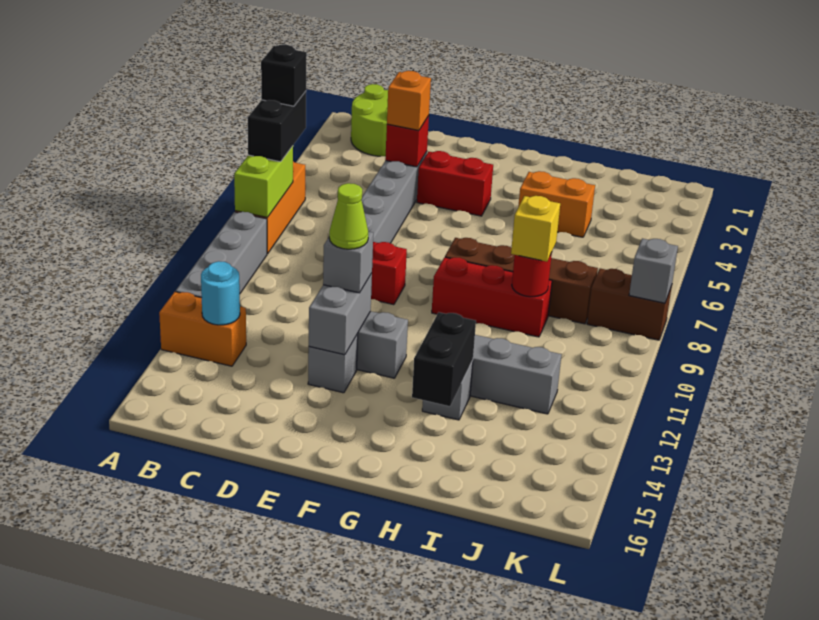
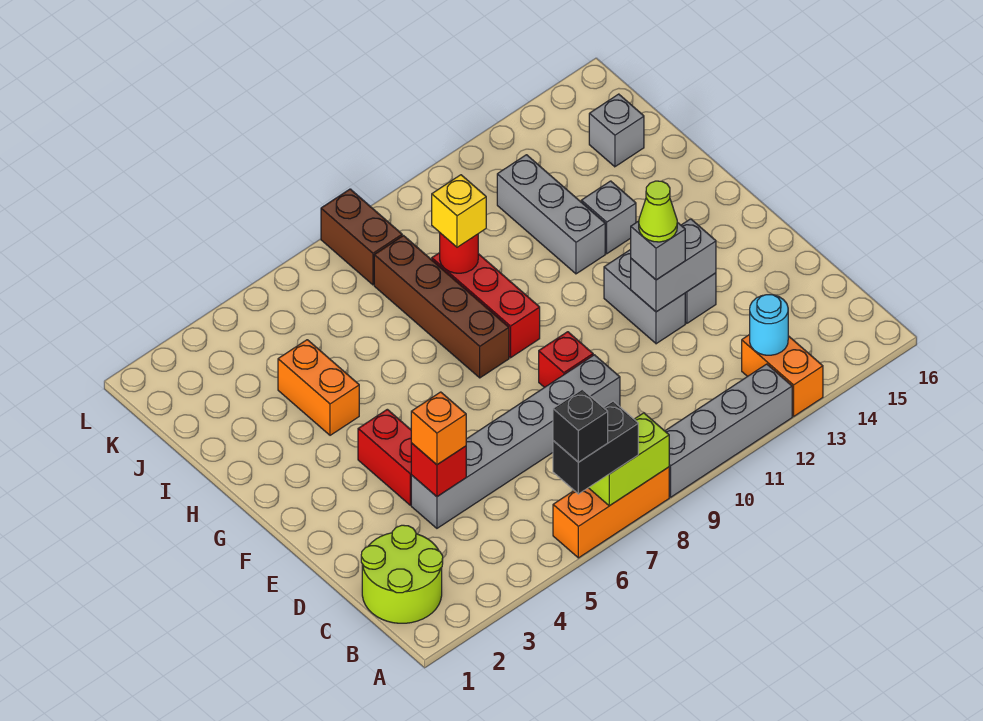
black brick H13:H14 level 2 -> none
grey brick L8 level 2 -> grey brick J15 level 1

